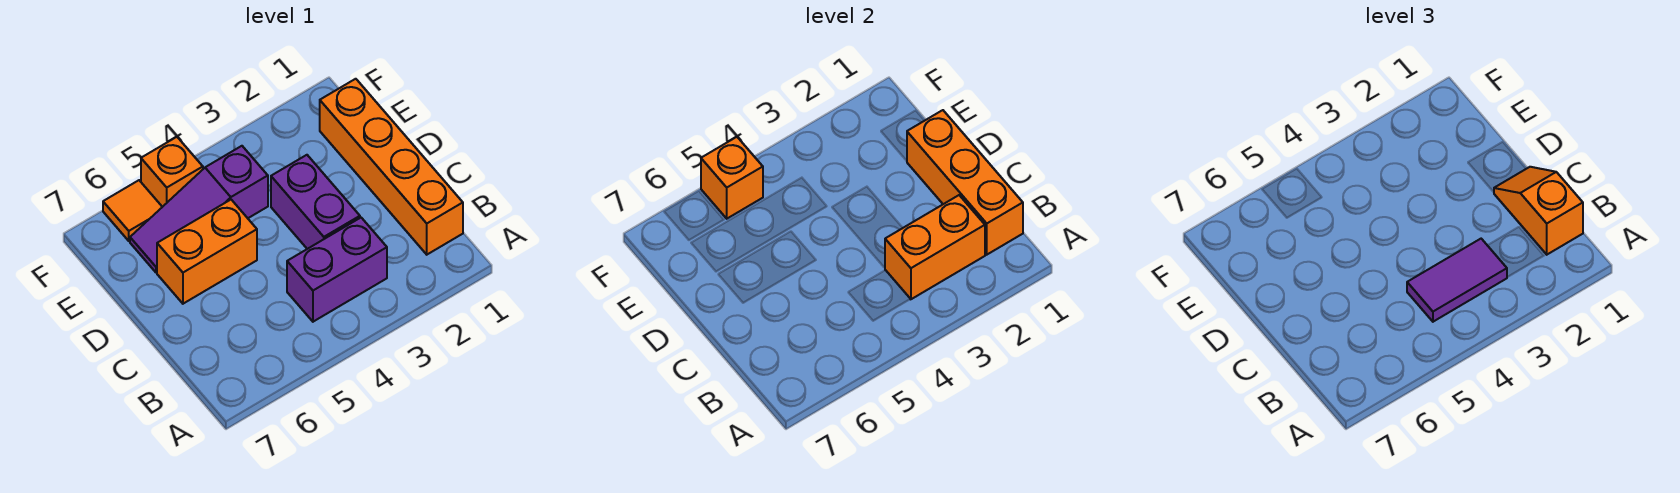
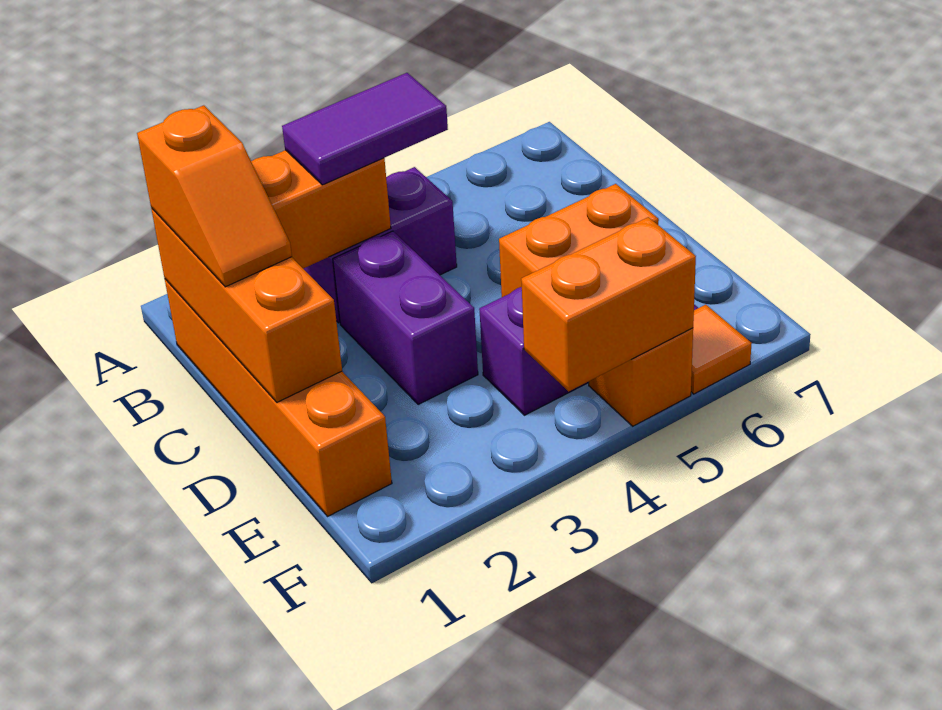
orange brick F5 level 2 -> orange brick F4:F5 level 2

